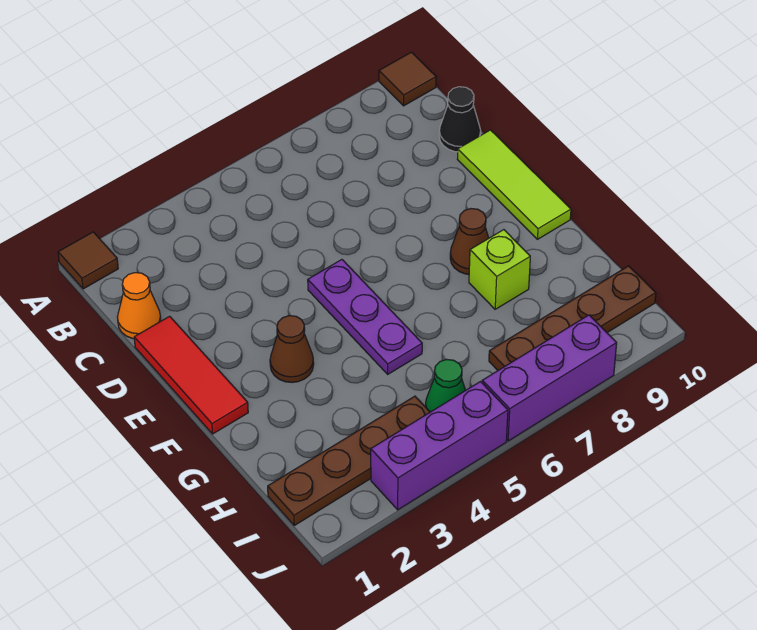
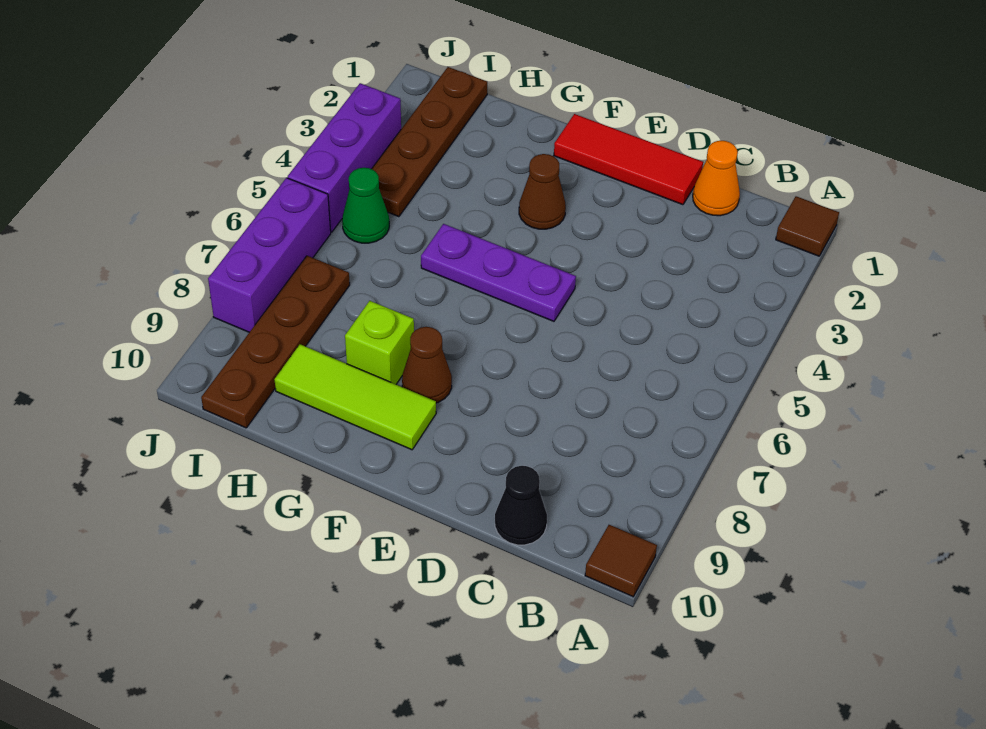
lime tile D10:F10 level 1 -> lime tile F9:H9 level 1

